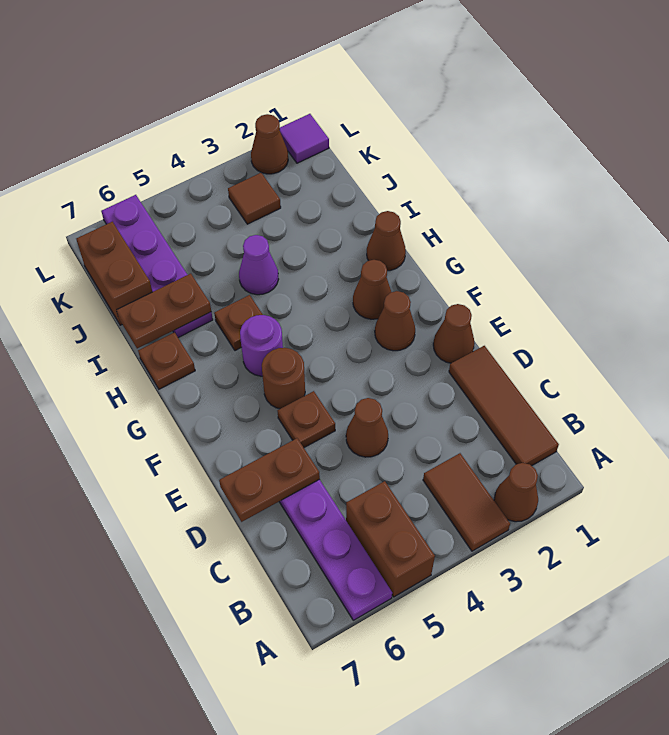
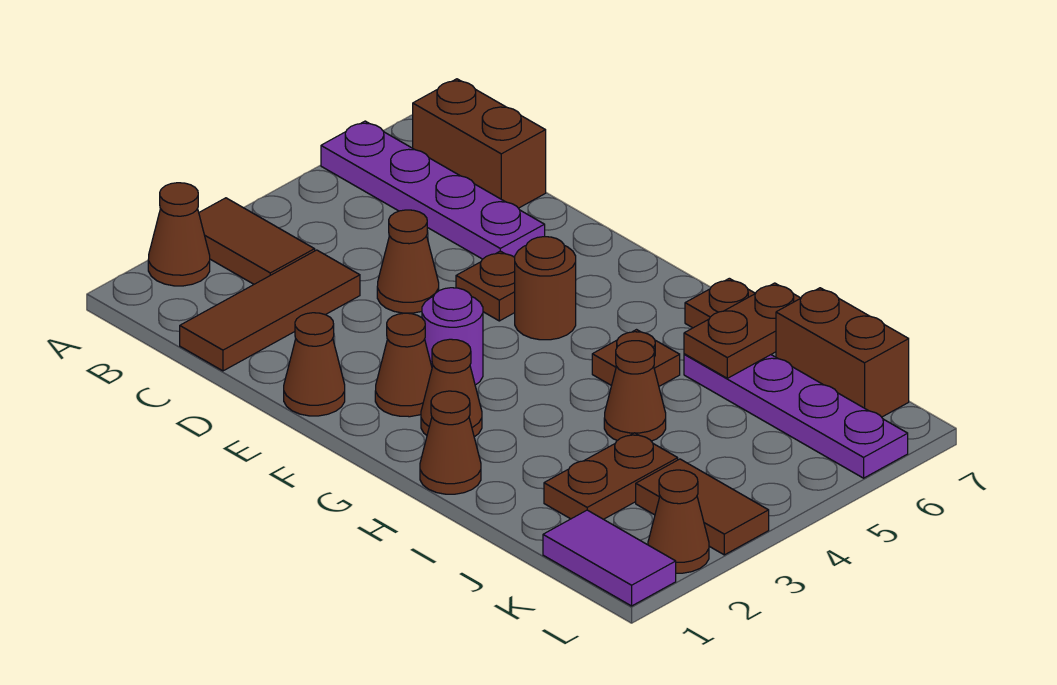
brown brick A5:B5 level 1 -> brown brick B7:C7 level 1
brown tile B1:D1 level 1 -> brown tile C1:C3 level 1
brown plate D6:D7 level 2 -> brown plate J2:J3 level 1
purple round brick G5 level 1 -> purple round brick F3 level 1
purple cone I4 level 1 -> brown cone I4 level 1
brown tile K3 level 1 -> brown tile K3:L3 level 1
purple tile L1 level 1 -> purple tile K1:L1 level 1

